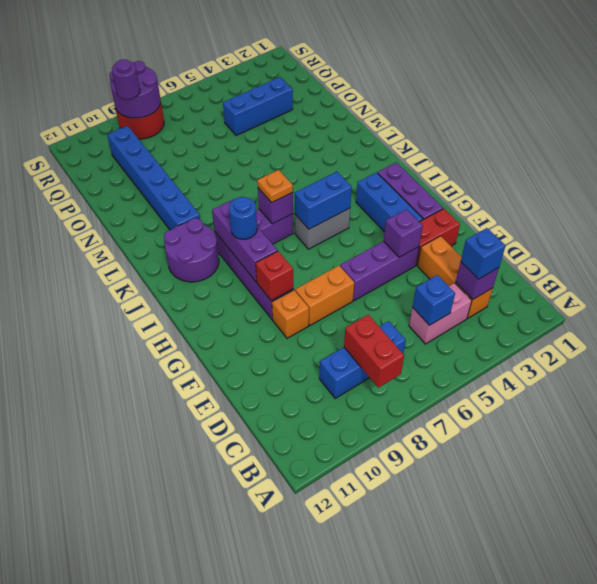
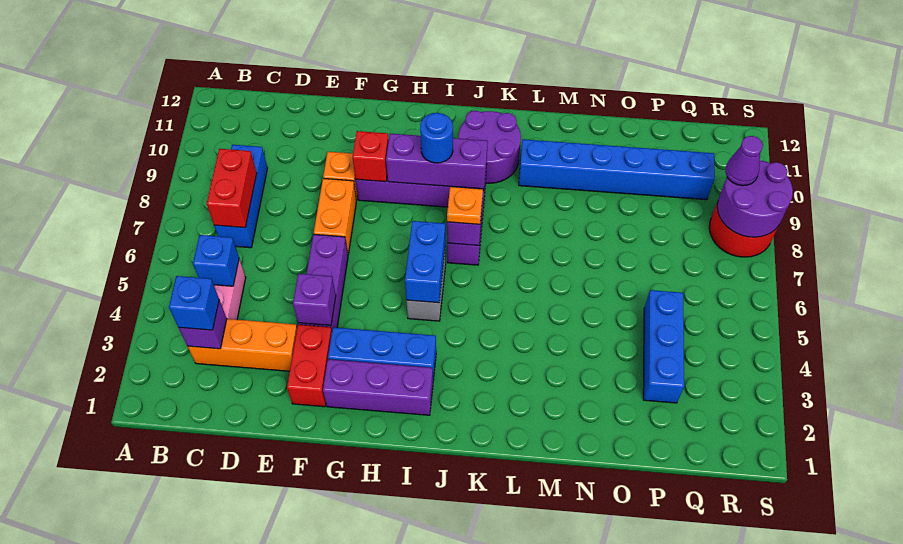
red brick B8:C8 level 2 -> red brick C7:C8 level 2
purple round brick R9 level 3 -> purple cone R9 level 3

